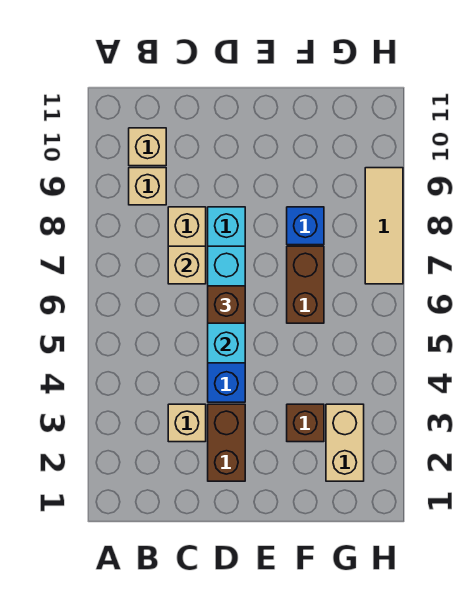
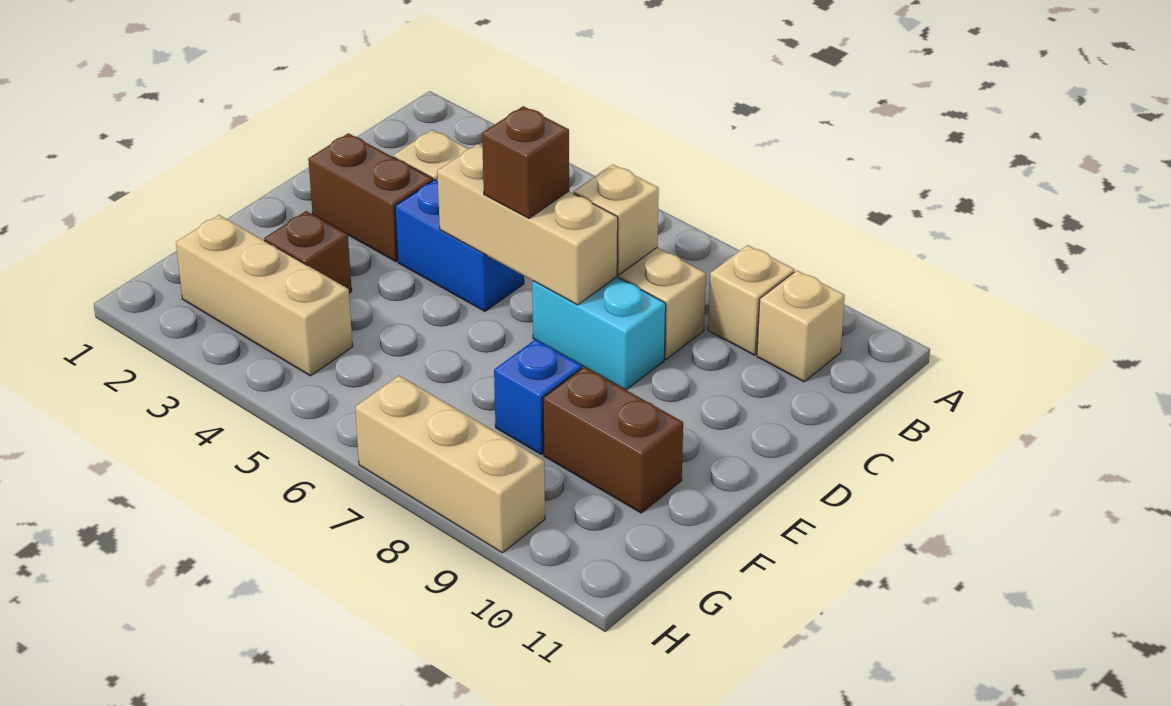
cyan brick D5:D7 level 2 -> tan brick D5:D7 level 2
brown brick F6:F7 level 1 -> brown brick F9:F10 level 1
tan brick G2:G3 level 1 -> tan brick G2:G4 level 1
tan tile H7:H9 level 1 -> tan brick H7:H9 level 1

